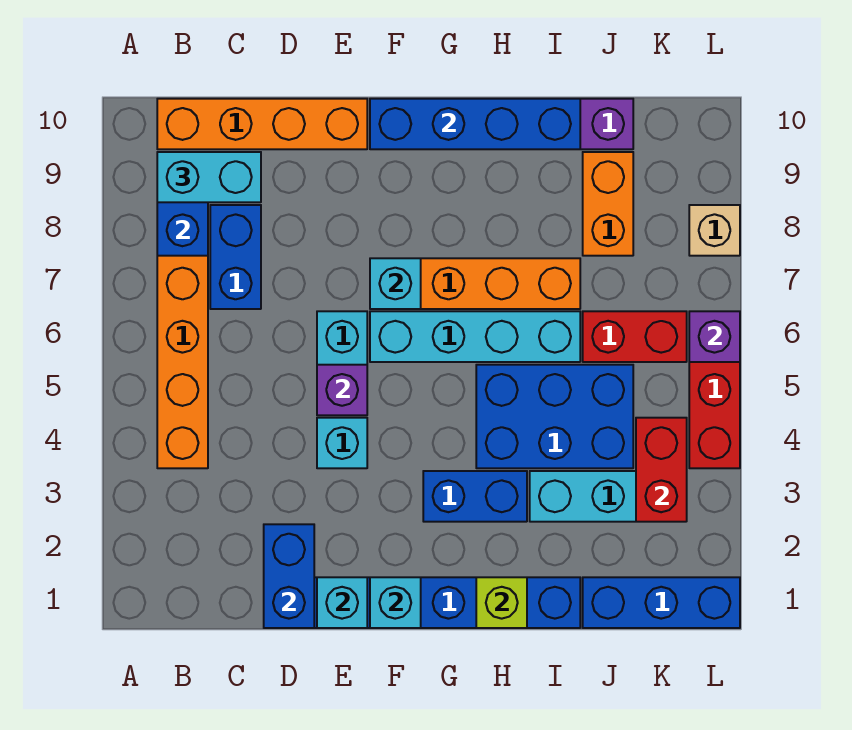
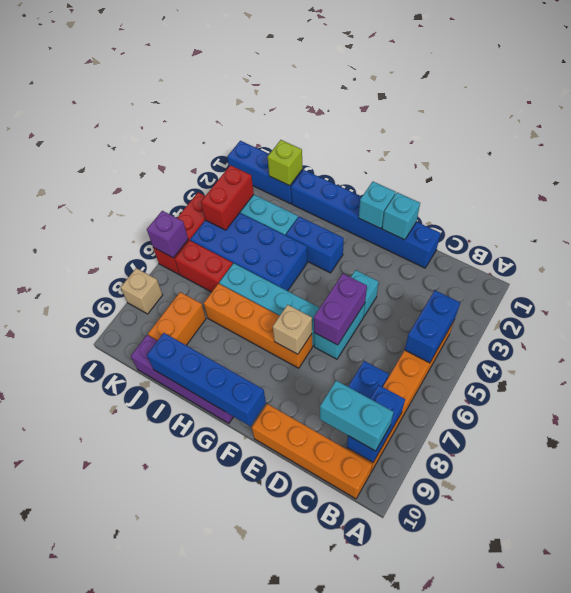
blue brick D1:D2 level 2 -> blue brick B4:B5 level 2
purple brick E5 level 2 -> purple brick E5:E6 level 2
cyan brick F7 level 2 -> tan brick F7 level 2
lime brick H1 level 2 -> lime brick J1 level 2
blue brick H4:J5 level 1 -> blue brick H4:K5 level 1

